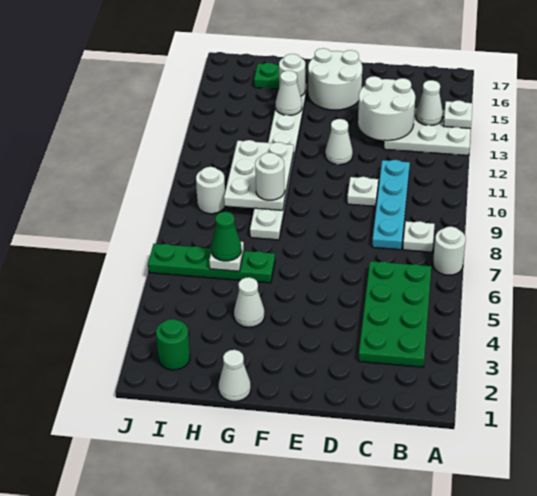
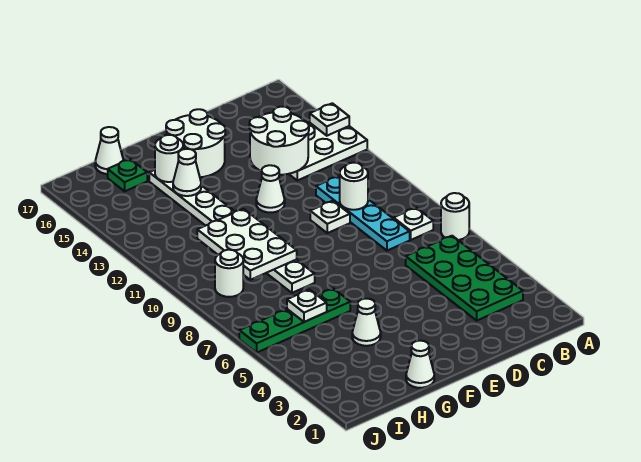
white cone B14 level 2 -> white cone H17 level 1
white round brick G9 level 3 -> white round brick C10 level 2
green cone H6 level 3 -> none
green round brick I2 level 1 -> none

